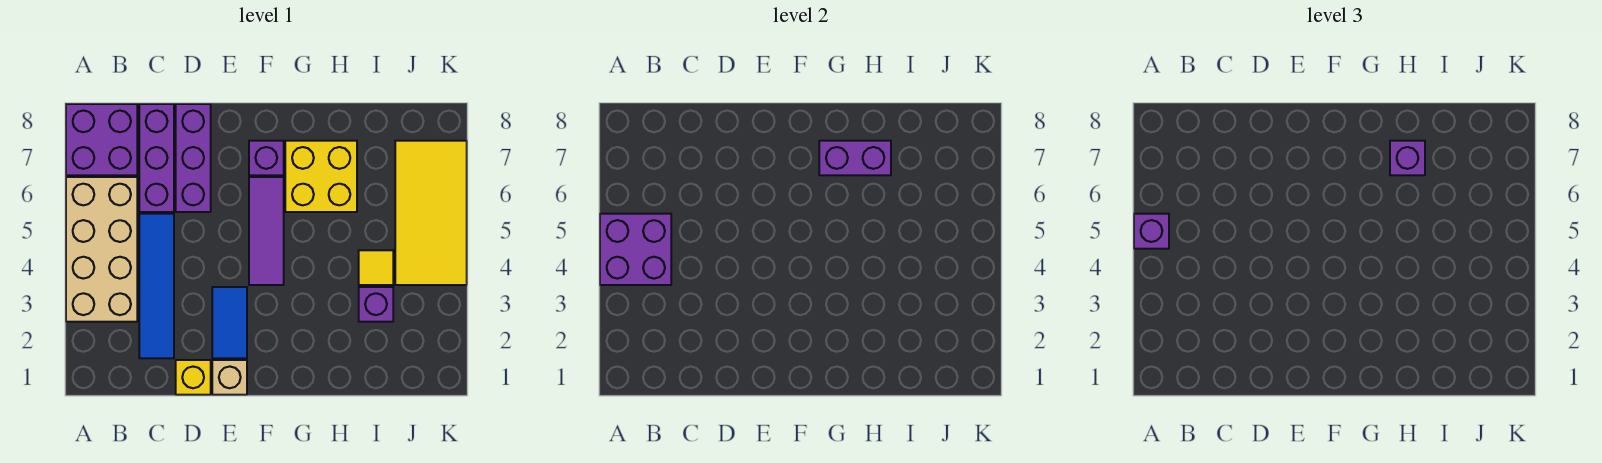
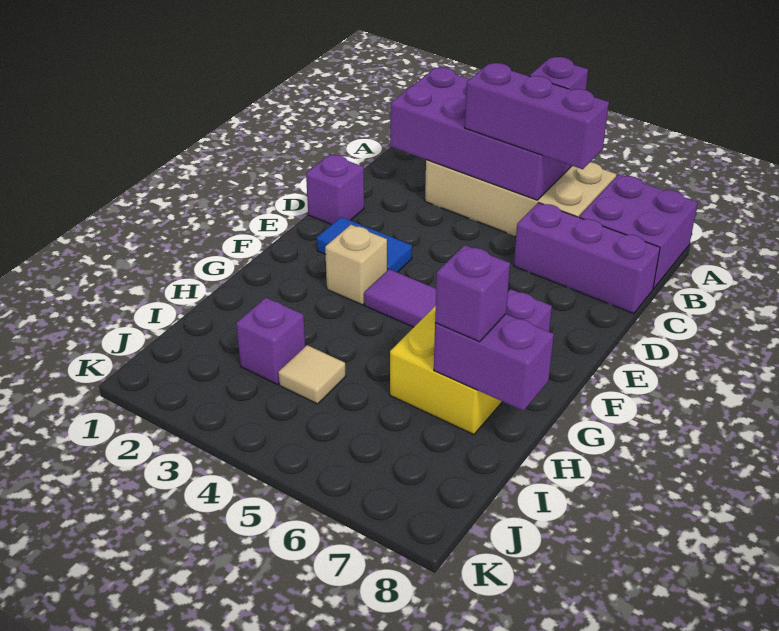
purple brick A4:B5 level 2 -> purple brick A2:B5 level 2
blue tile C2:C5 level 1 -> none
yellow brick D1 level 1 -> purple brick D1 level 1
purple brick D6:D8 level 1 -> purple brick B4:B6 level 3
tan brick E1 level 1 -> tan brick F3 level 1
purple brick G7:H7 level 2 -> purple brick H7:H8 level 2
yellow tile I4 level 1 -> tan tile I4 level 1
yellow tile J4:K7 level 1 -> none

